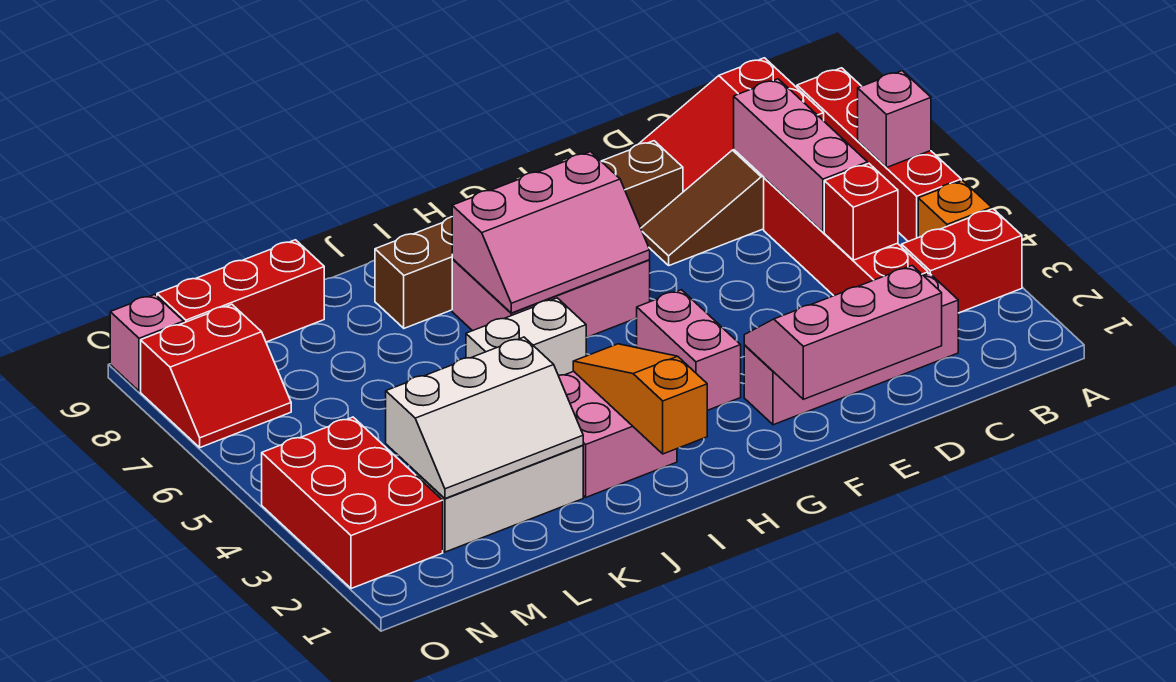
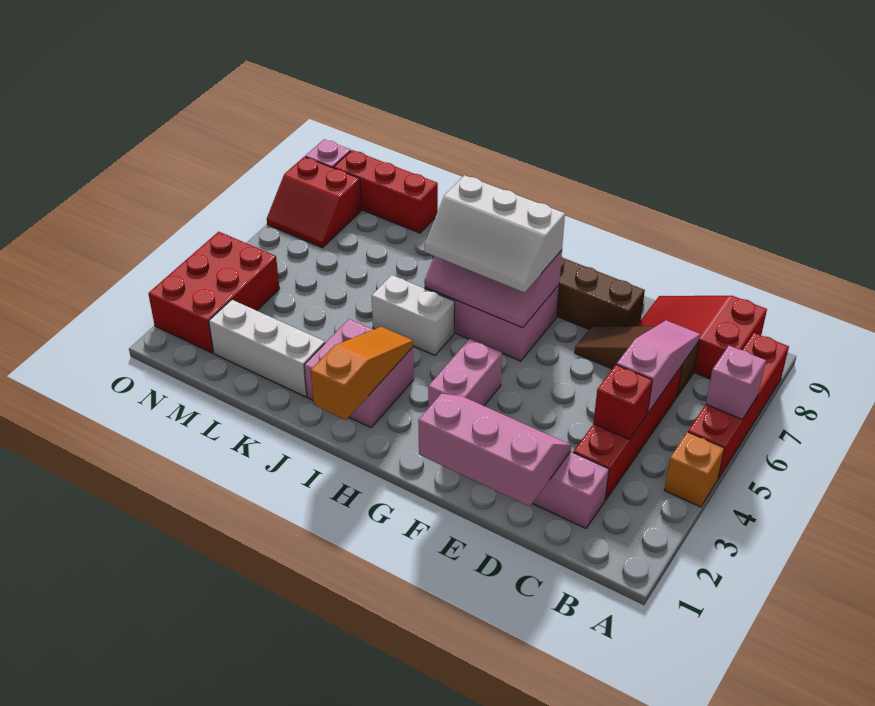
red brick A3:B3 level 1 -> none
pink brick C5:C7 level 2 -> pink slope C5:C7 level 2 top 5
white slope K2:M3 level 2 top 3 -> white slope G6:I7 level 3 top 7

